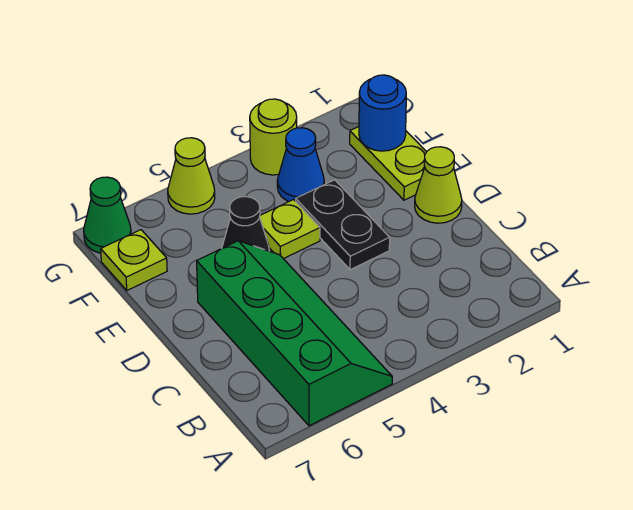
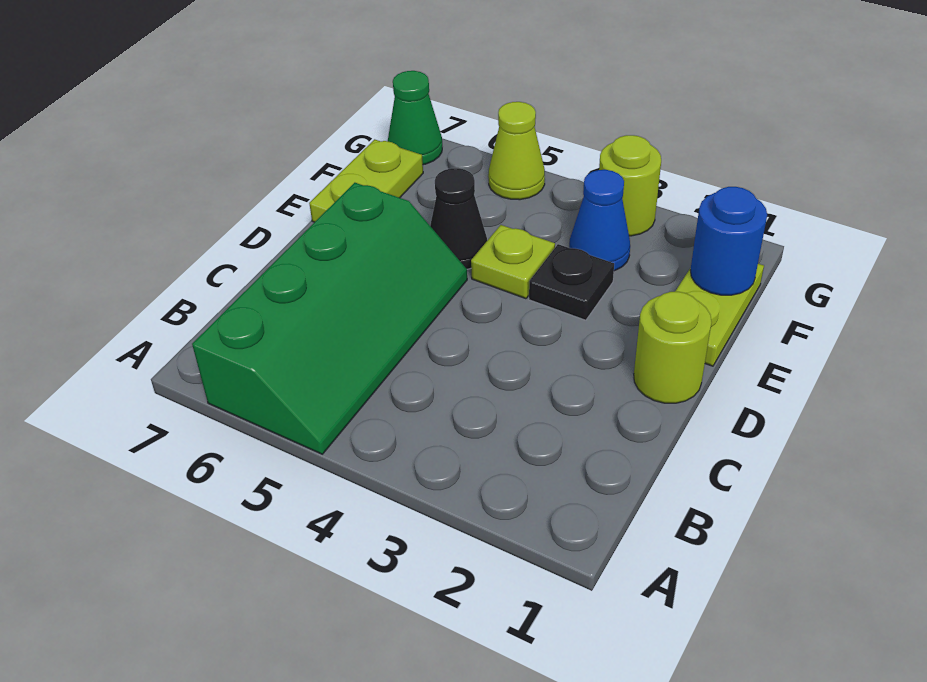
lime cone D1 level 1 -> lime round brick D1 level 1
black plate D3:E3 level 1 -> black plate E3 level 1
lime plate F7 level 1 -> lime plate E7:F7 level 1

